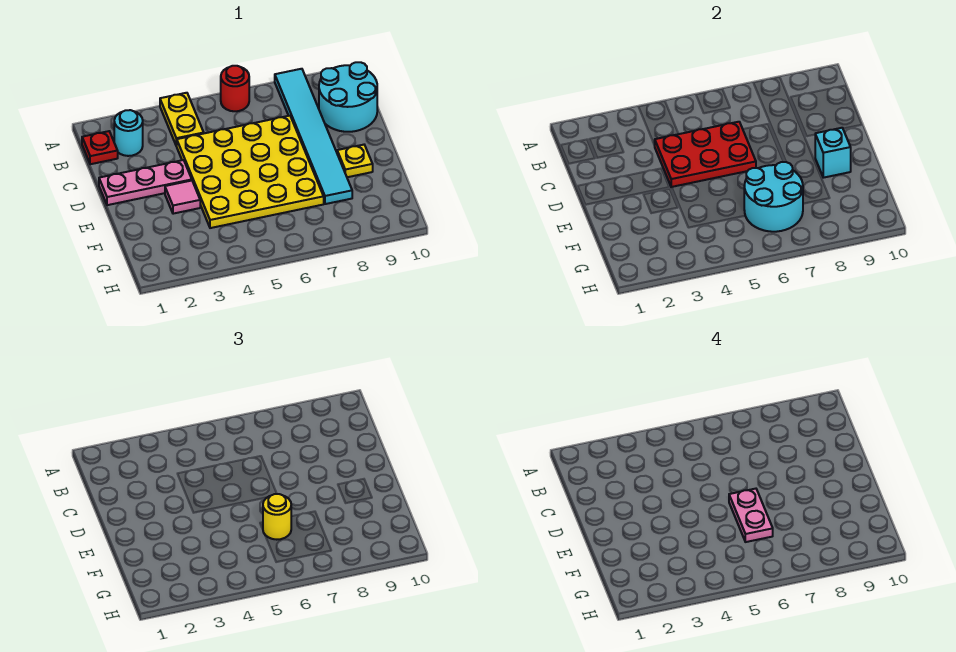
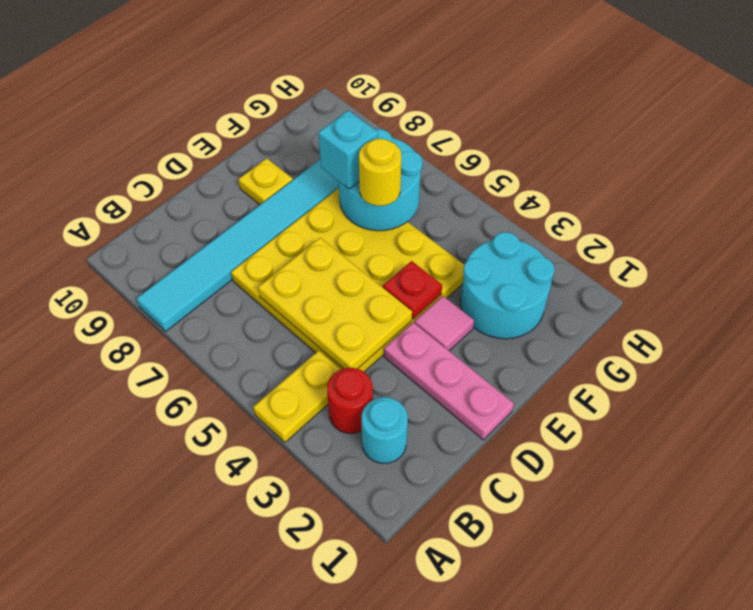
red round brick A6 level 1 -> red round brick B3 level 1
red plate B1 level 1 -> red plate E4 level 2
cyan round brick B9:C10 level 1 -> cyan round brick F2:G3 level 1
red plate C4:D6 level 2 -> yellow plate C4:D6 level 2
pink plate E6:F6 level 4 -> none
cyan brick E9 level 2 -> cyan brick F7 level 3

